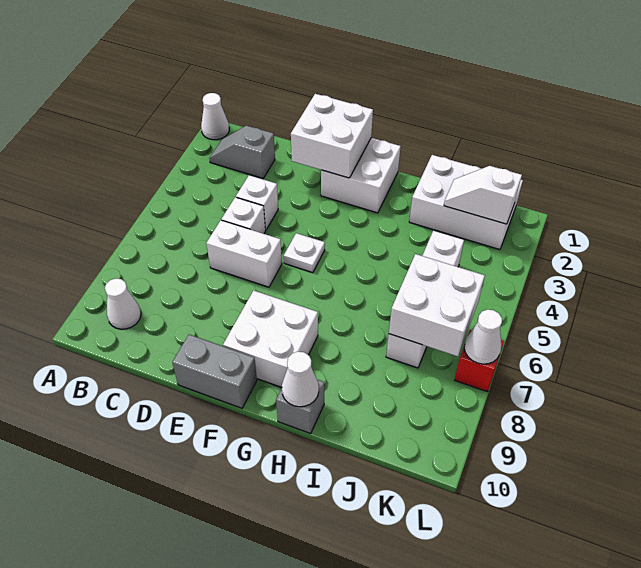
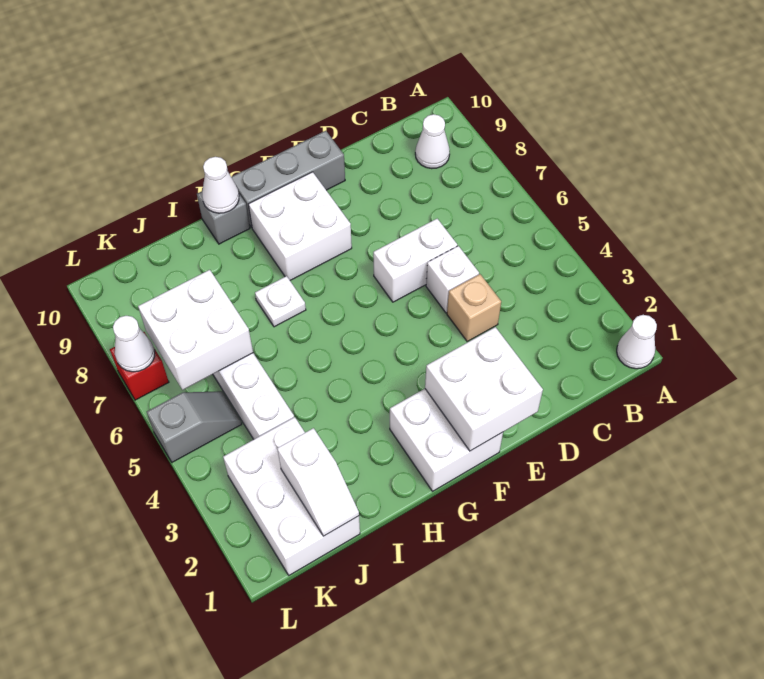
grey slope B2:C2 level 1 top C -> grey slope K5:L5 level 1 top L
white brick D4 level 1 -> tan brick D4 level 1
grey brick E10:F10 level 1 -> grey brick E10:G10 level 1
white plate F5 level 1 -> white plate H7 level 1
white brick I1:K2 level 1 -> white brick J1:K3 level 1
white slope J2:K2 level 2 top K -> white slope J1:J2 level 2 top 2

